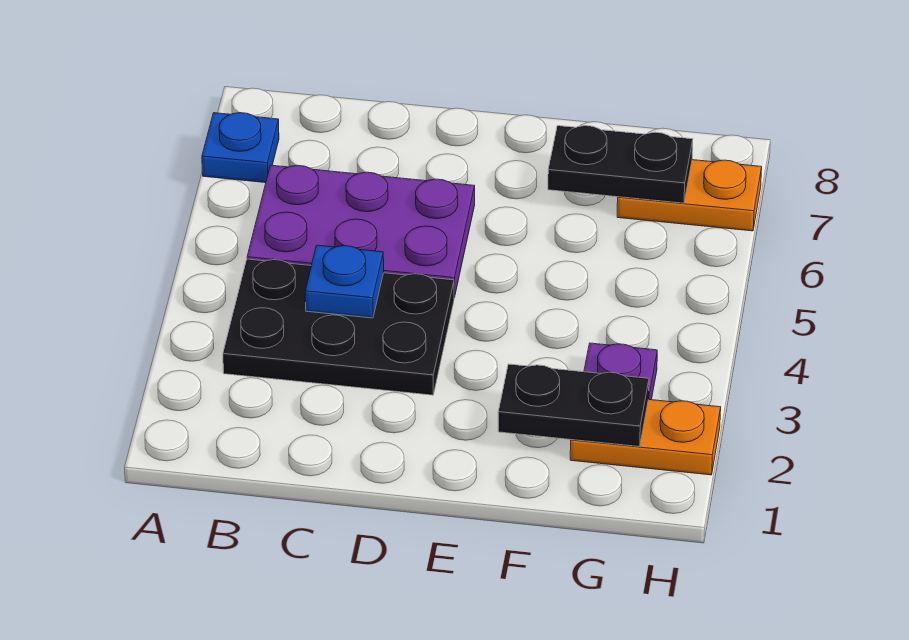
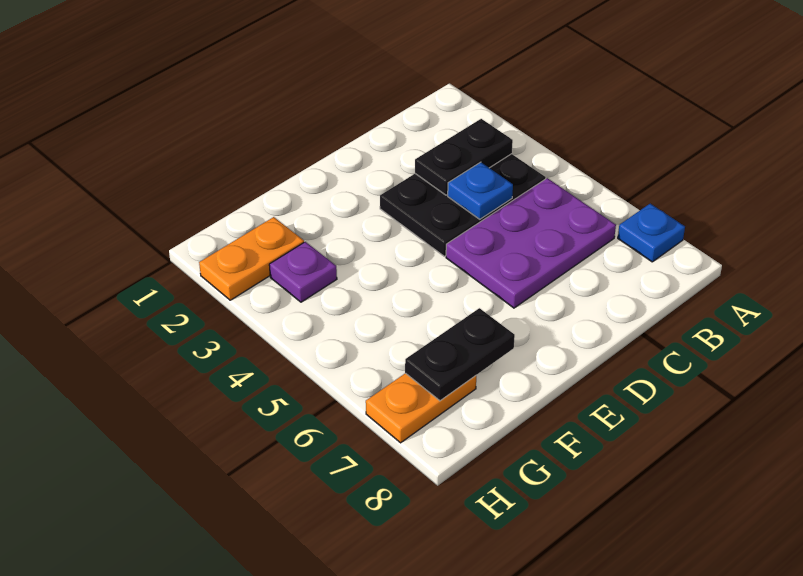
black plate F2:G2 level 2 -> black plate B3:C3 level 2

